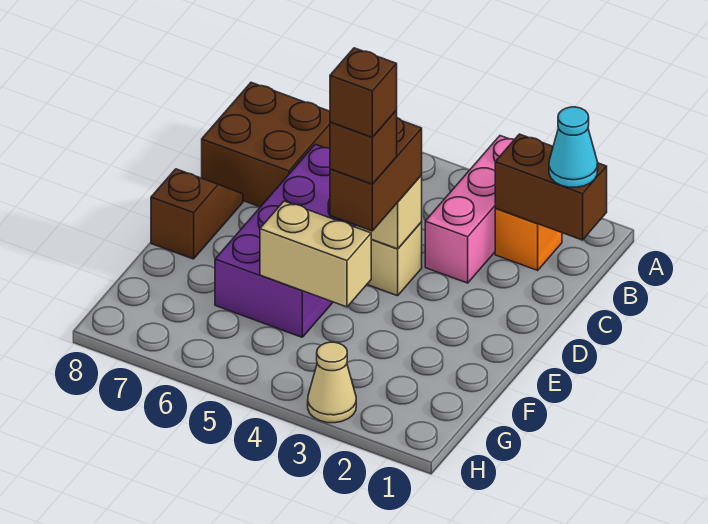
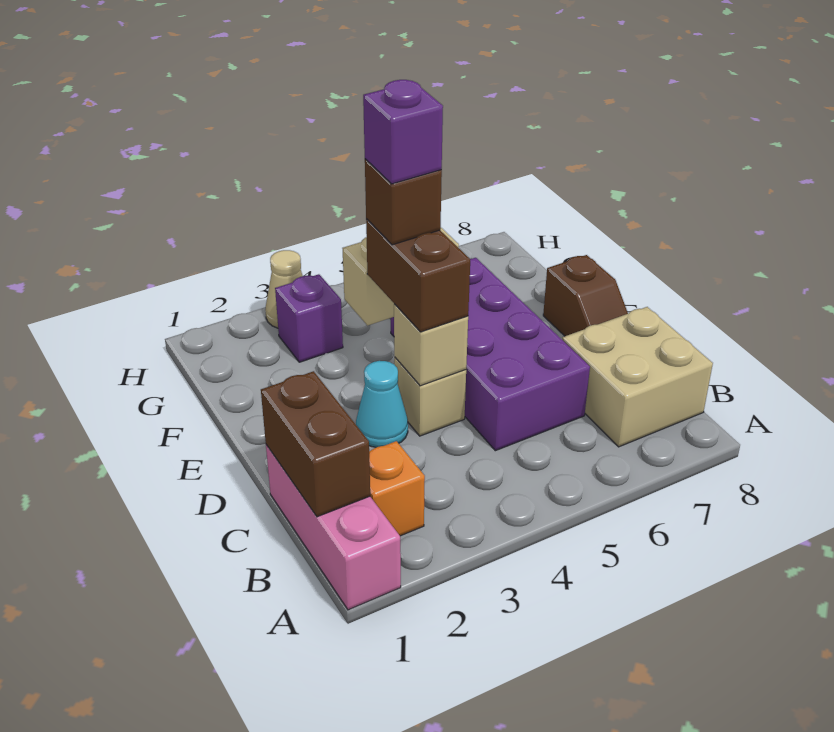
pink brick A3:C3 level 1 -> pink brick A1:C1 level 1
brown brick B1:B2 level 2 -> brown brick B1:C1 level 2
cyan cone B1 level 3 -> cyan cone D3 level 1
brown brick B7:C8 level 1 -> tan brick B7:C8 level 1
brown brick E4 level 5 -> purple brick E4 level 5
none -> purple brick G3 level 1

